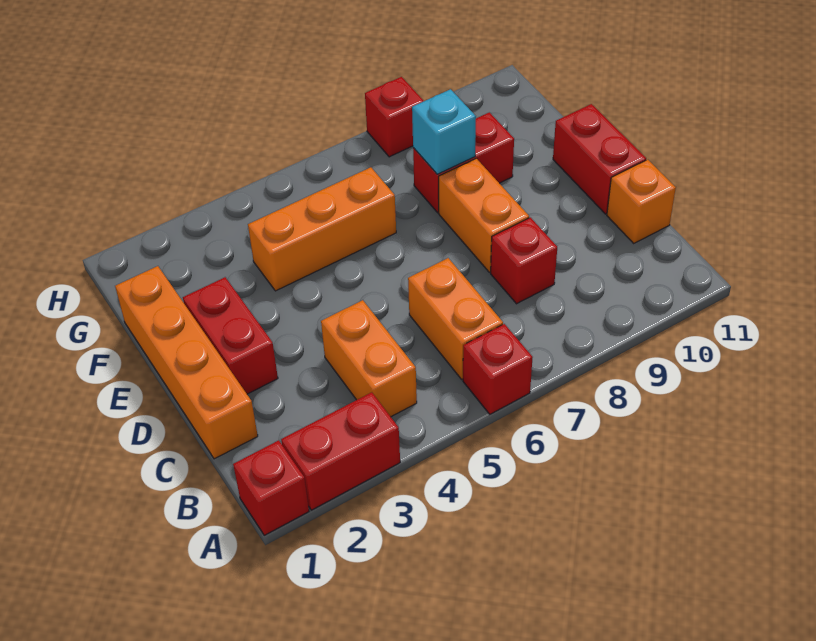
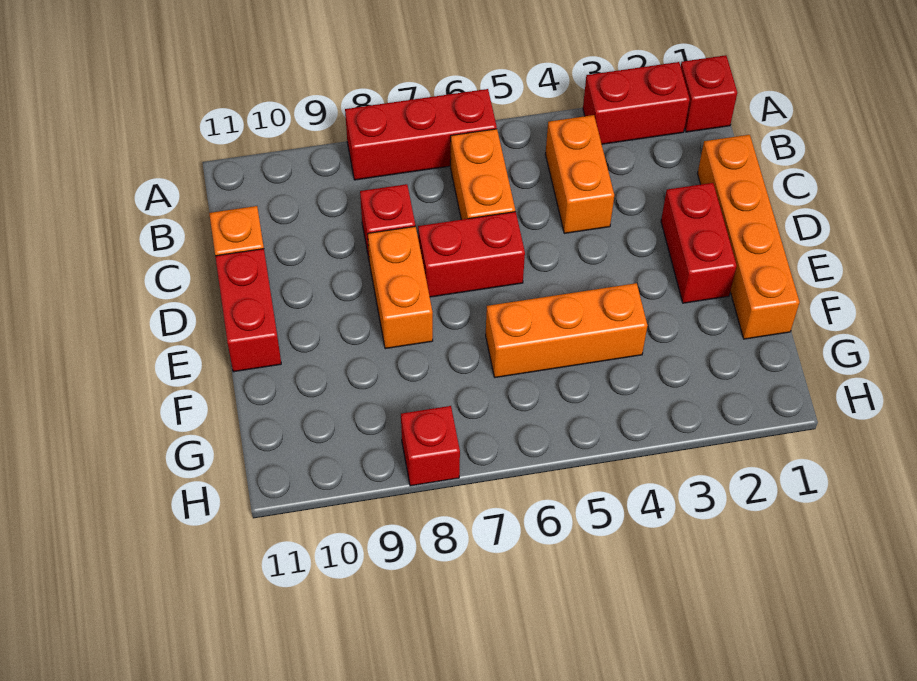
red brick A6 level 1 -> red brick A6:A8 level 1
red brick F8:F9 level 1 -> red brick D6:D7 level 1
cyan brick F8 level 2 -> none

